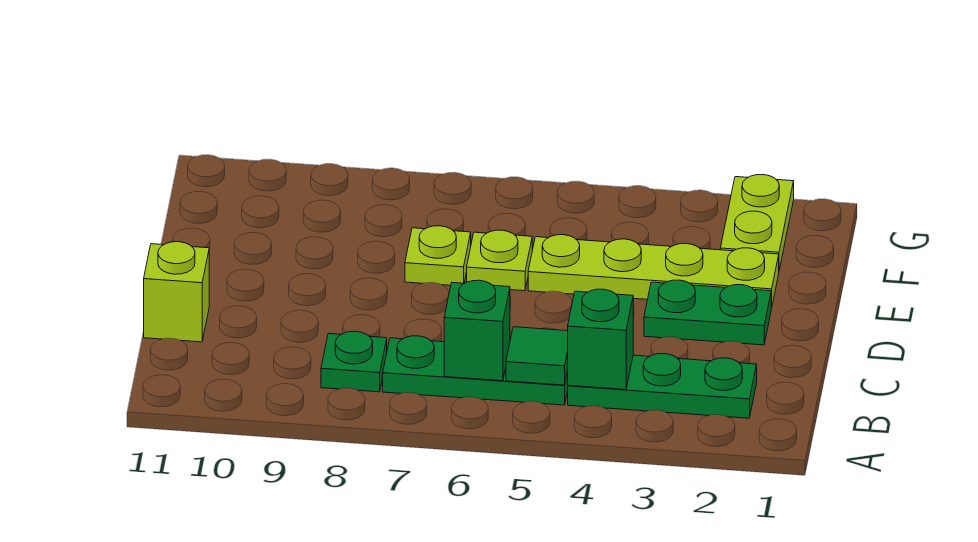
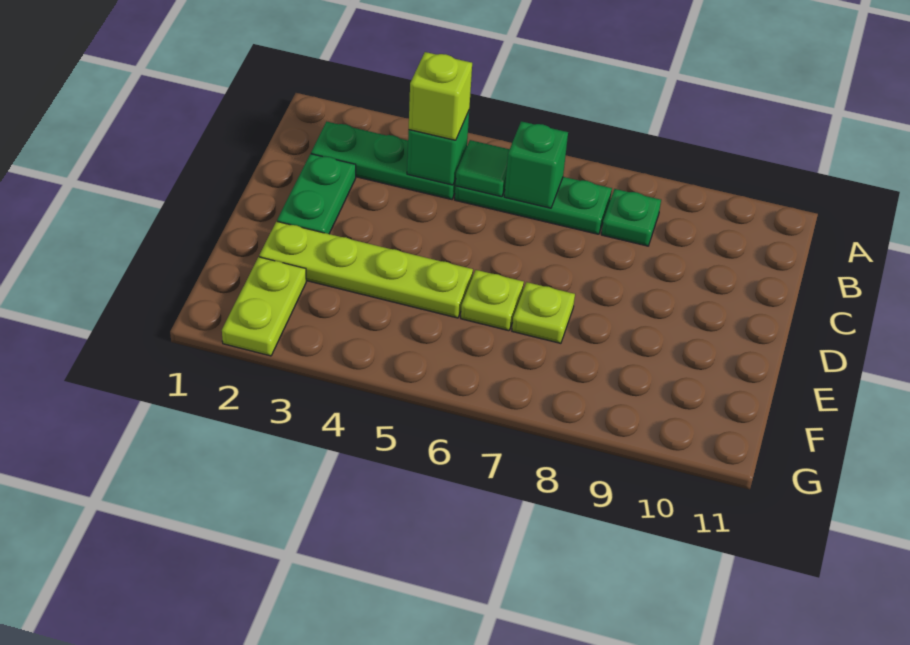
lime brick C11 level 1 -> lime brick B4 level 3
green plate D2:D3 level 1 -> green plate C2:D2 level 1

